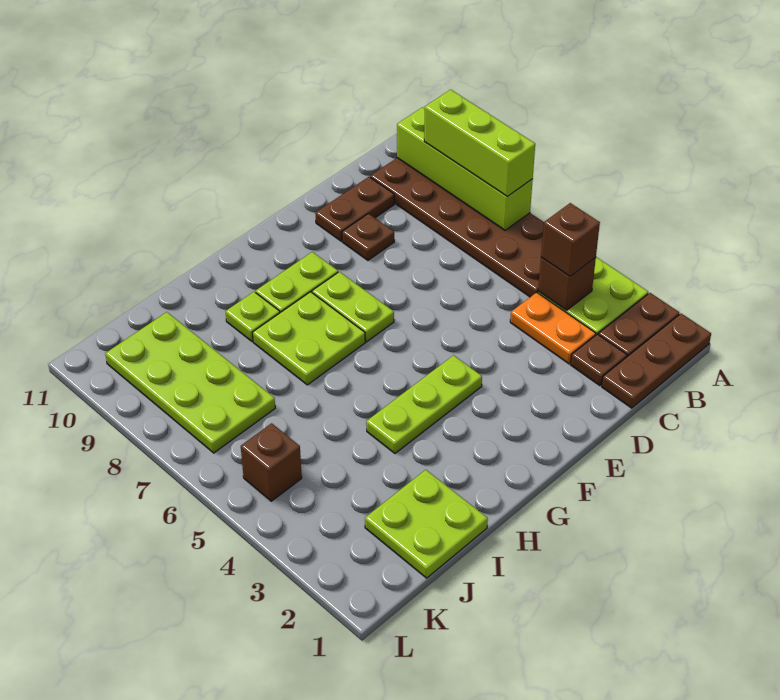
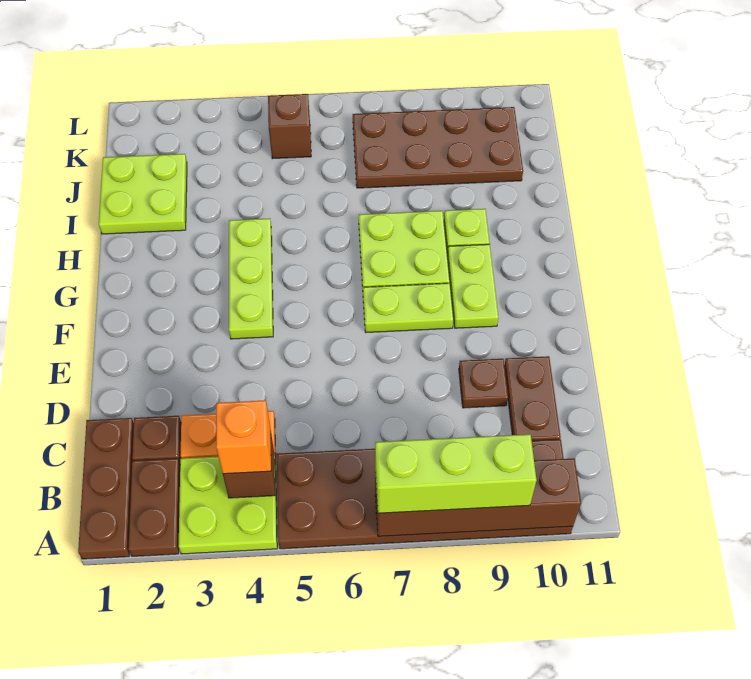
lime brick A7:A10 level 2 -> brown brick A7:A10 level 2
brown brick B4 level 3 -> orange brick B4 level 3
lime plate J7:K10 level 1 -> brown plate J7:K10 level 1

